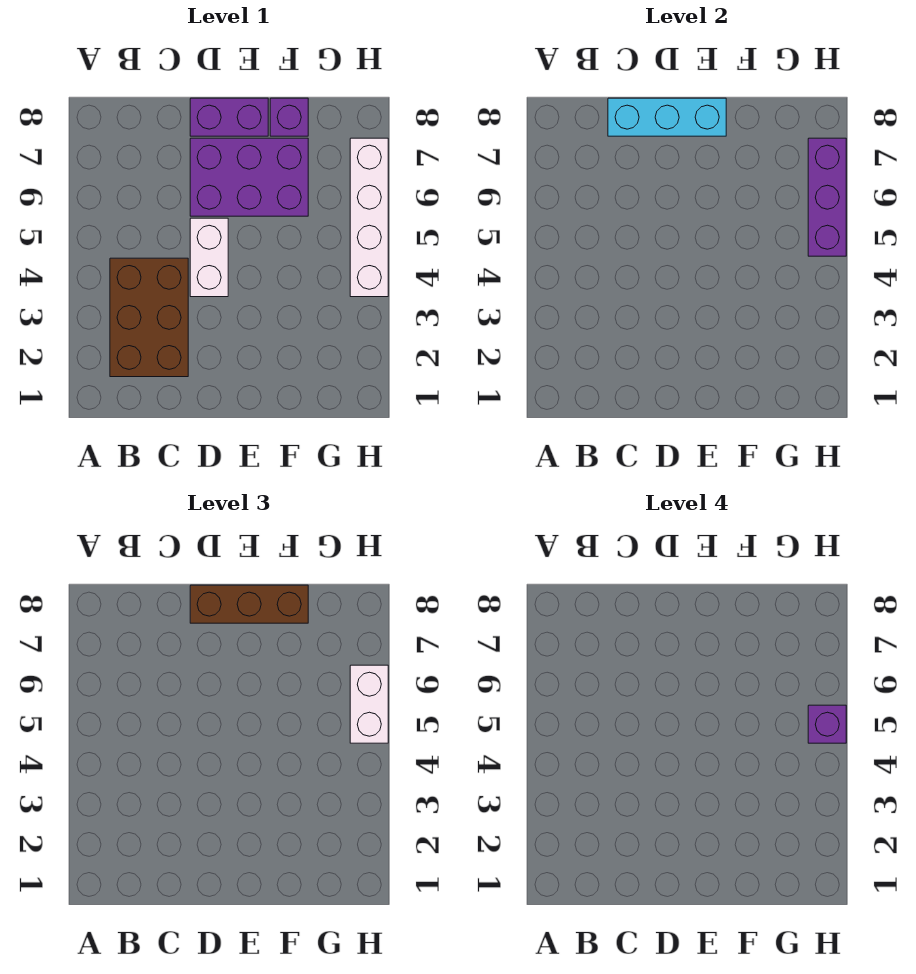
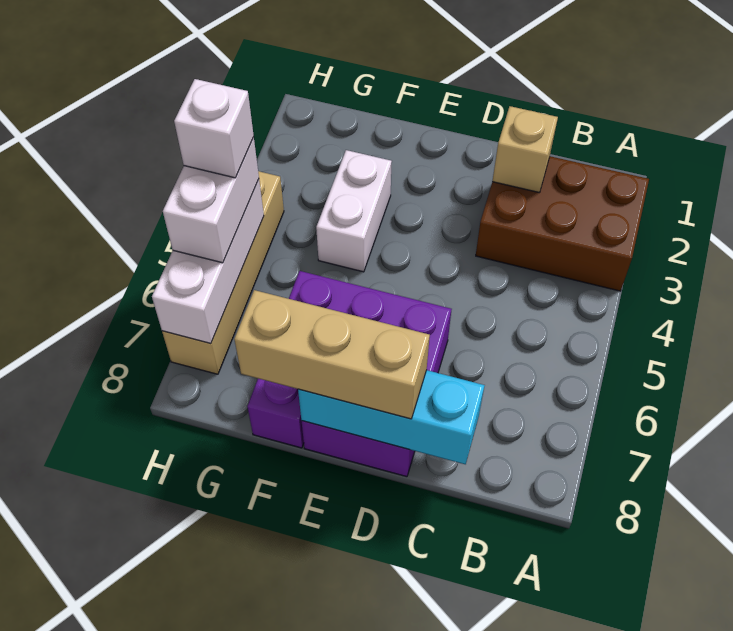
brown brick B2:C4 level 1 -> brown brick A2:C3 level 1
none -> tan brick C2 level 2
white brick D4:D5 level 1 -> white brick F3:F4 level 1
brown brick D8:F8 level 3 -> tan brick D8:F8 level 3
white brick H4:H7 level 1 -> tan brick H4:H7 level 1
purple brick H5:H7 level 2 -> white brick H5:H7 level 2
purple brick H5 level 4 -> white brick H5 level 4

